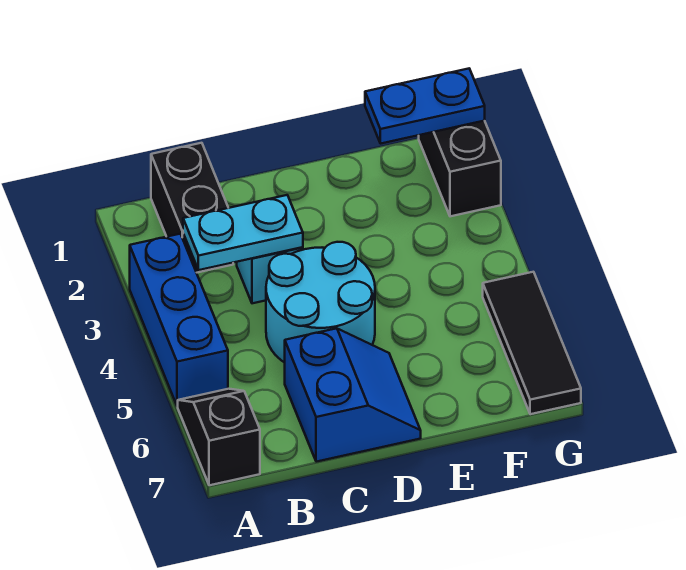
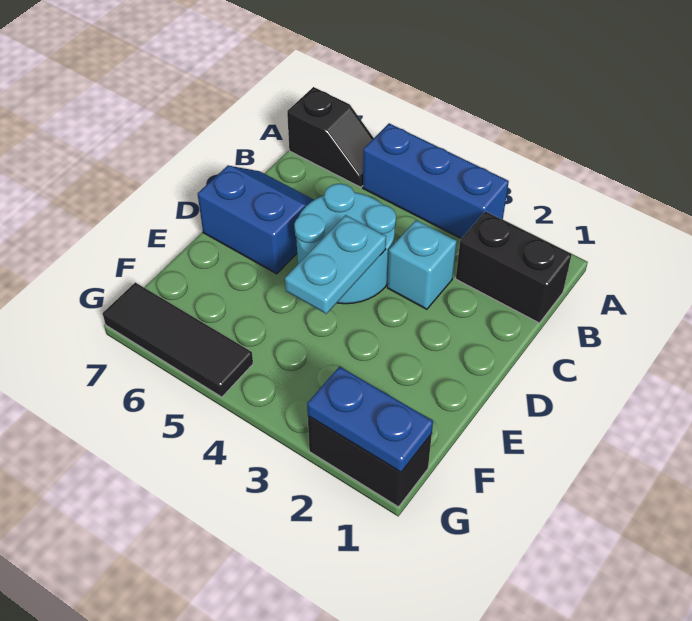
cyan plate B3:C3 level 2 -> cyan plate D4:E4 level 2
blue slope C6:D7 level 1 top C -> blue slope C6:D7 level 1 top D
blue plate F1:G1 level 2 -> blue plate G1:G2 level 2

